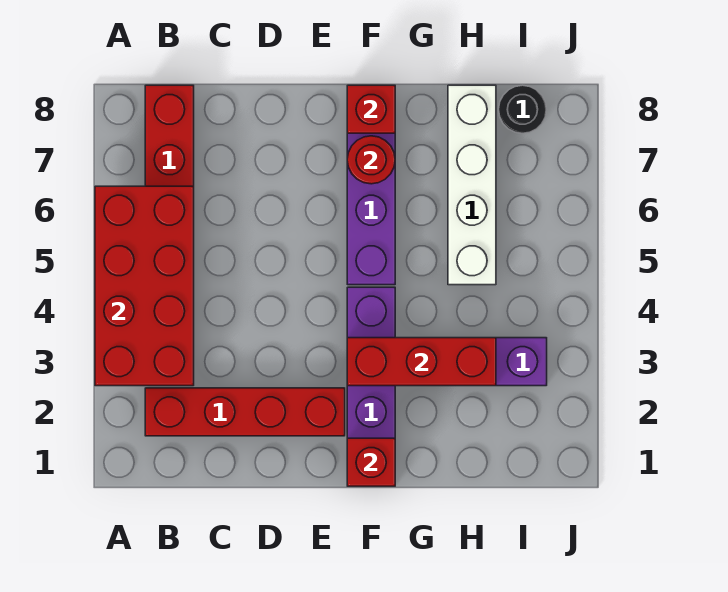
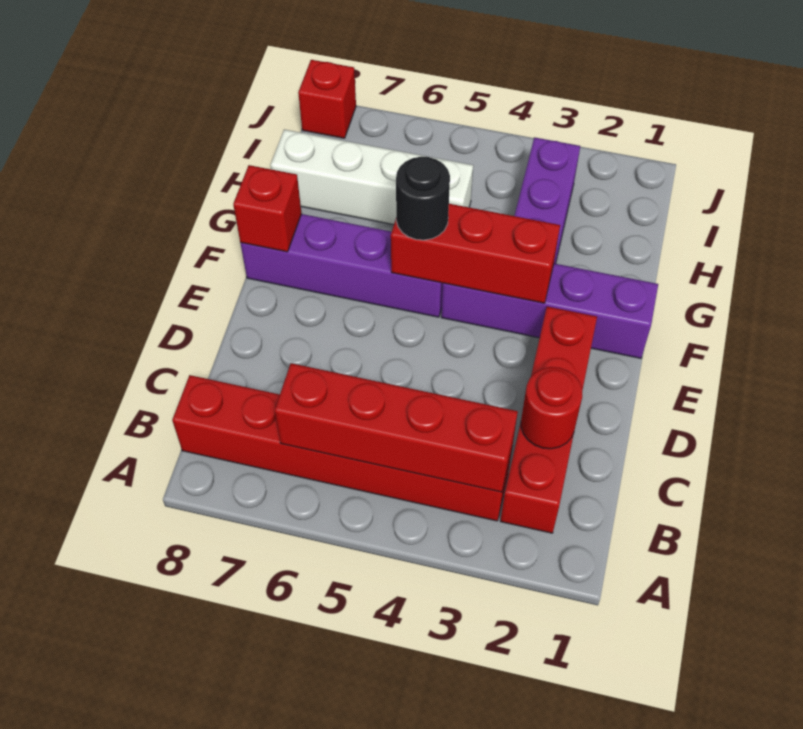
red brick A3:B6 level 2 -> red brick B3:B6 level 2
red brick F1 level 2 -> red brick J8 level 1
red brick F3:H3 level 2 -> red brick F3:F5 level 2
red round brick F7 level 2 -> red round brick C2 level 2
black round brick I8 level 1 -> black round brick F5 level 3

